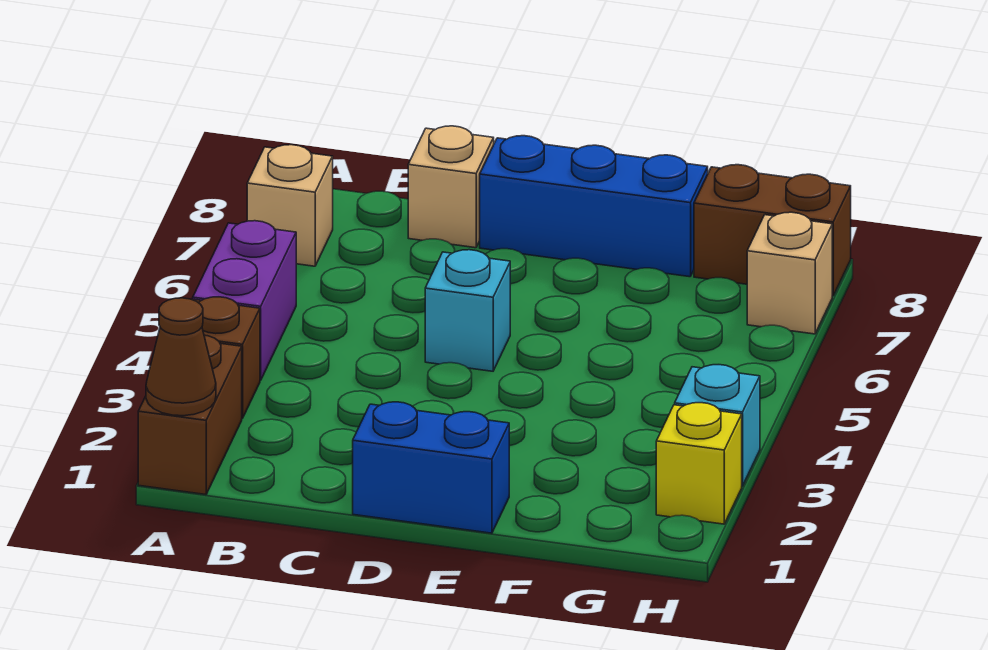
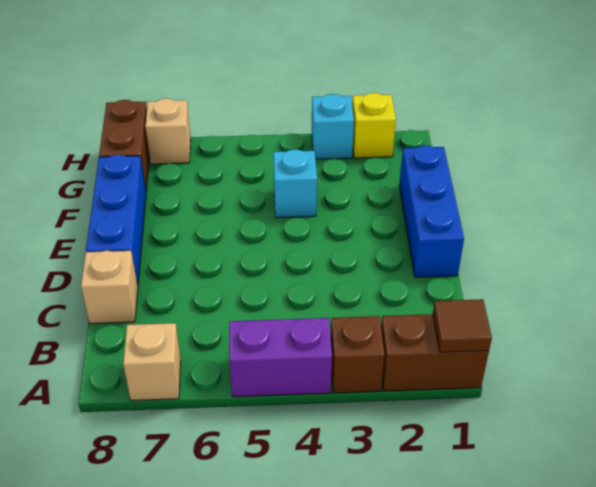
brown cone A1 level 2 -> brown tile A1 level 2
blue brick D1:E1 level 1 -> blue brick D1:F1 level 1
cyan brick D5 level 1 -> cyan brick F4 level 1

